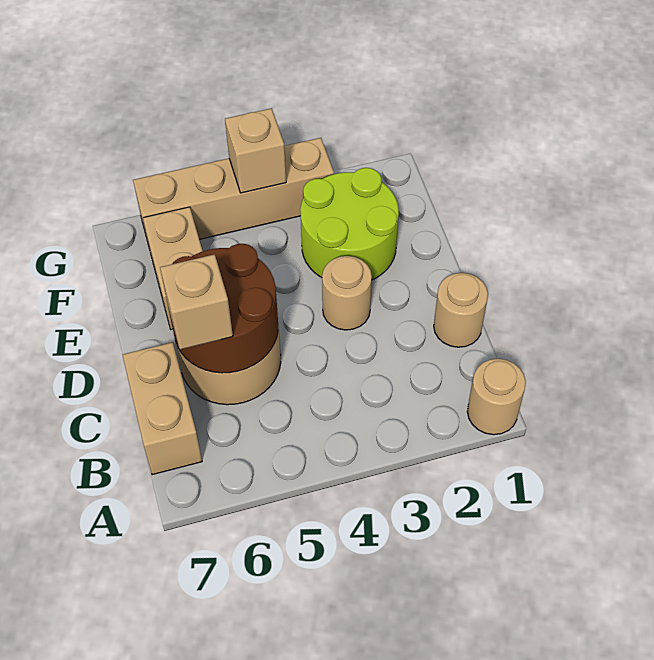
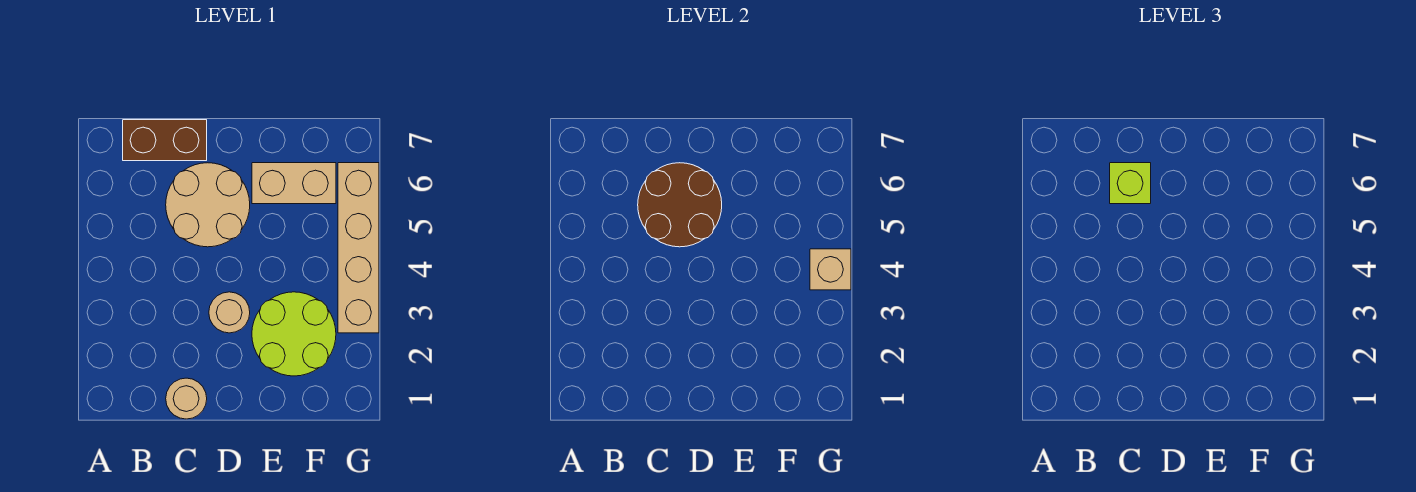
tan round brick A1 level 1 -> none
tan brick B7:C7 level 1 -> brown brick B7:C7 level 1
tan brick C6 level 3 -> lime brick C6 level 3

